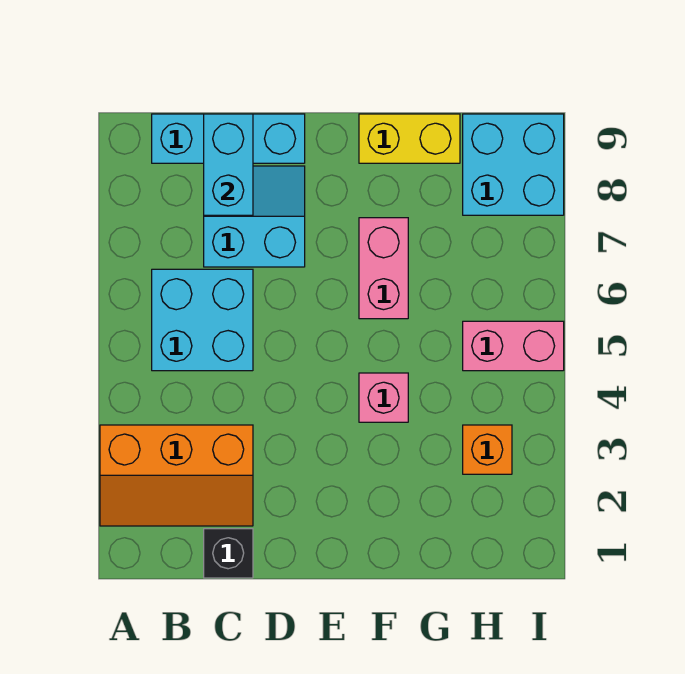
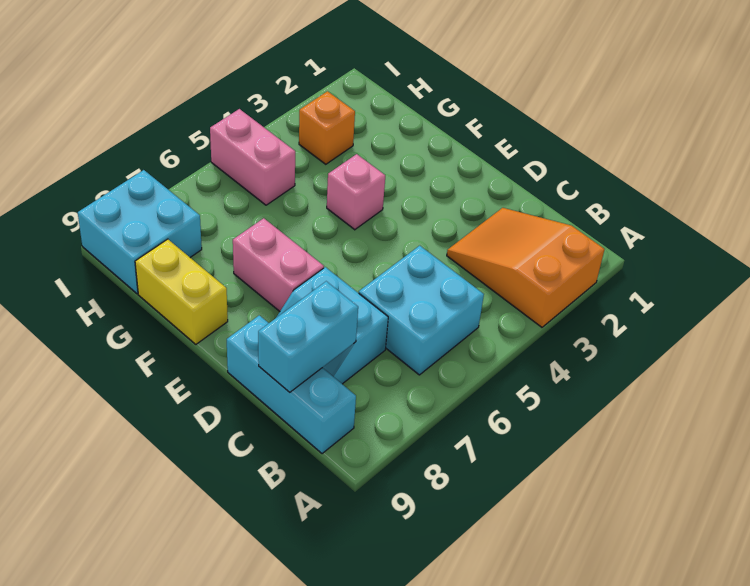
orange slope A2:C3 level 1 top 3 -> orange slope A2:C3 level 1 top A
black brick C1 level 1 -> none
pink brick F6:F7 level 1 -> pink brick E7:F7 level 1

